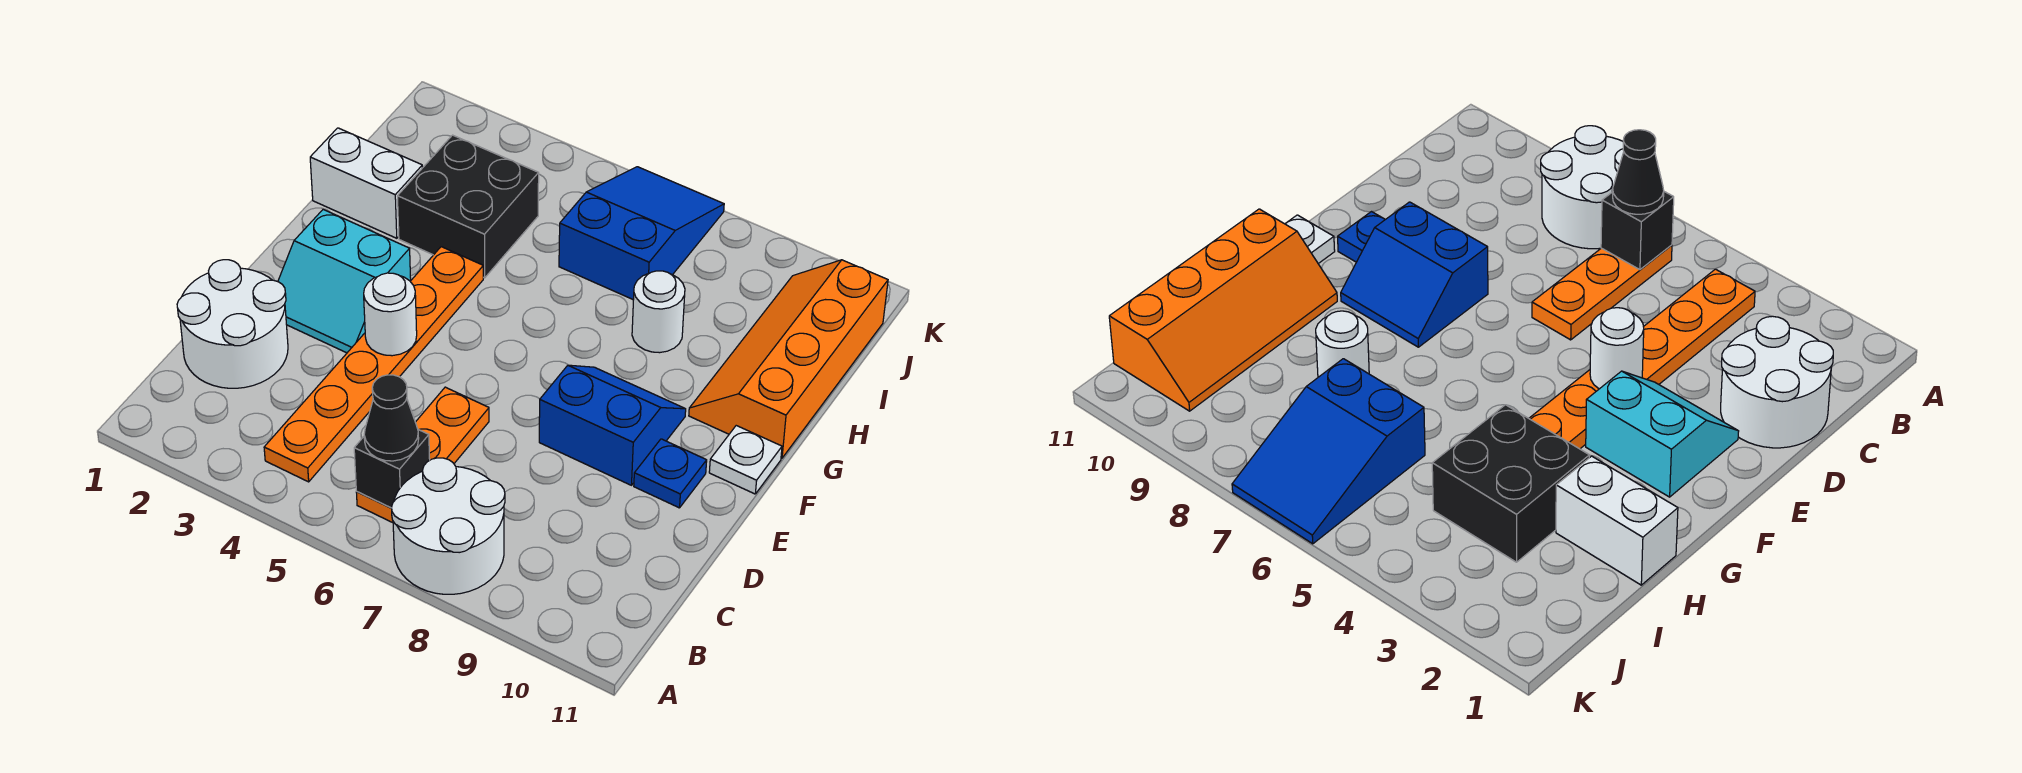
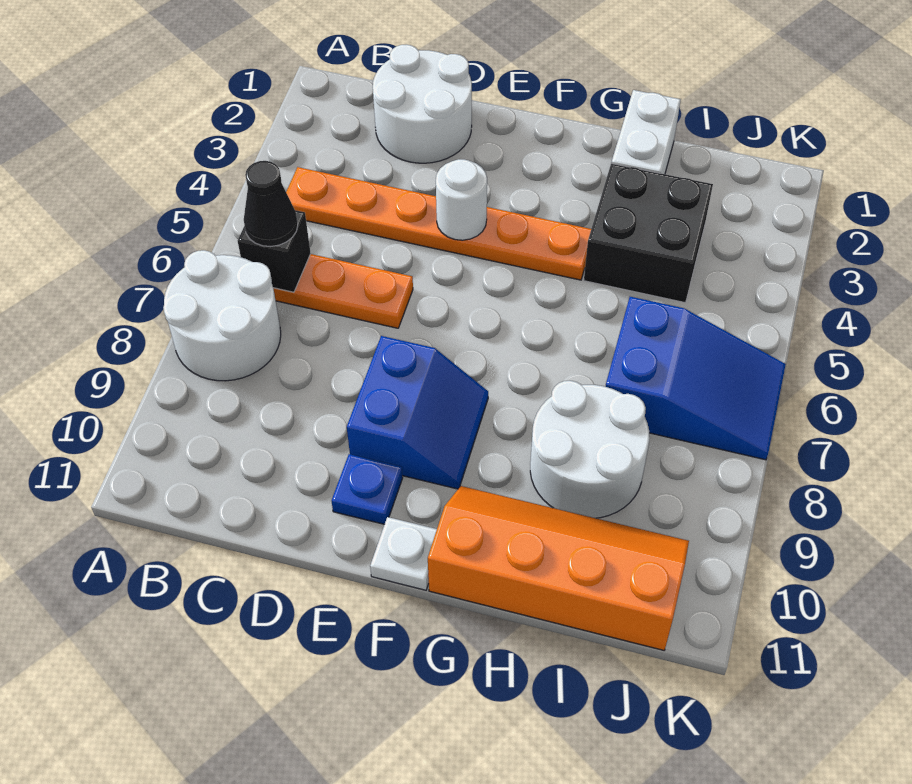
cyan slope E2:F3 level 1 top F -> none
white round brick H8 level 1 -> white round brick H8:I9 level 1

